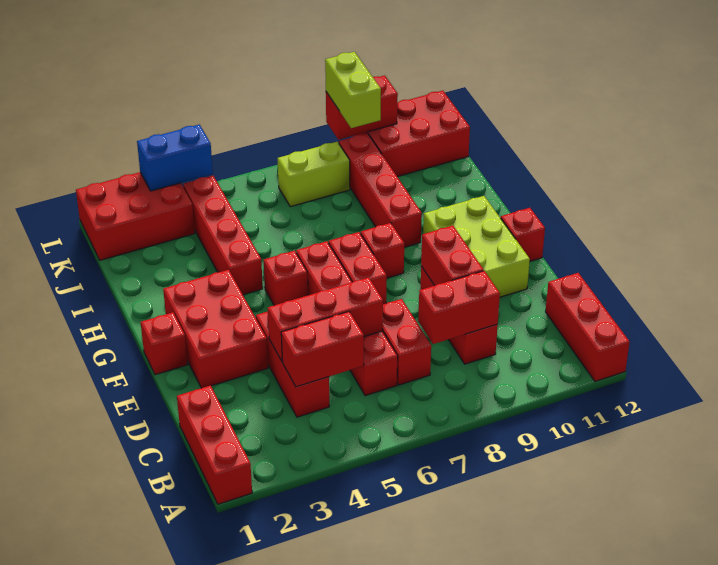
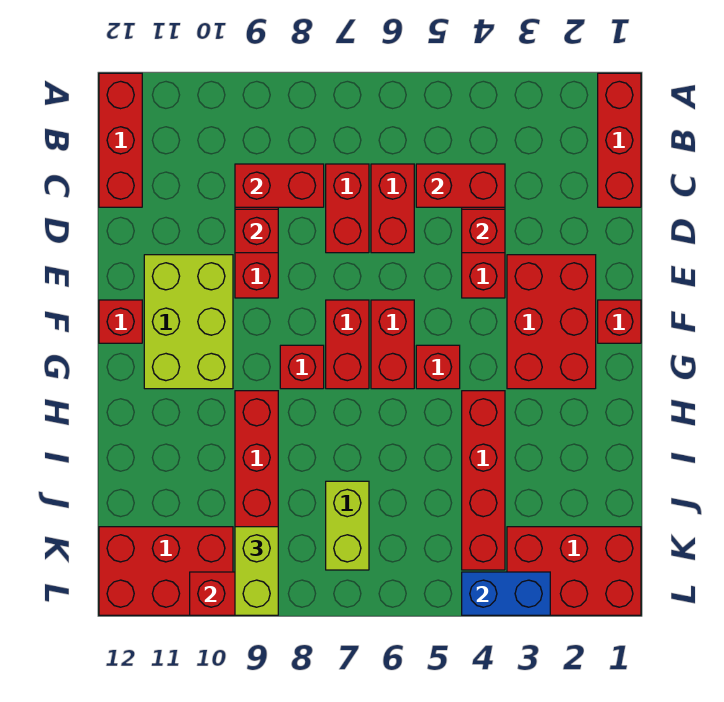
red brick D4:D6 level 2 -> red brick D4 level 2
red brick D9:E9 level 2 -> red brick D9 level 2
lime brick K7:K8 level 1 -> lime brick J7:K7 level 1

